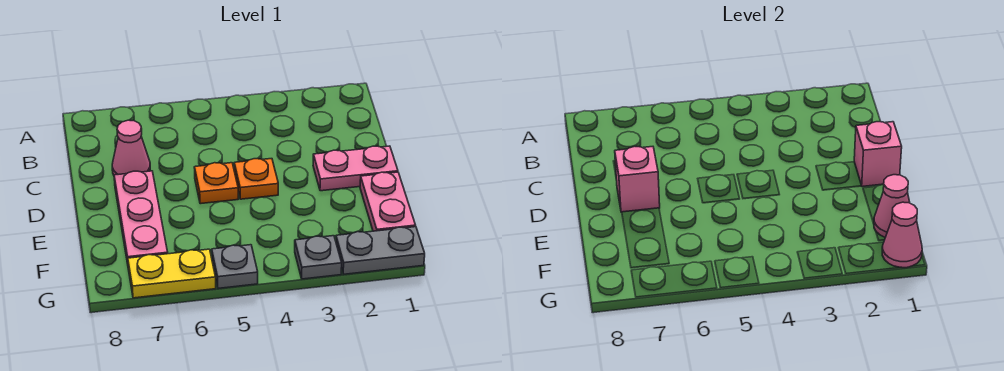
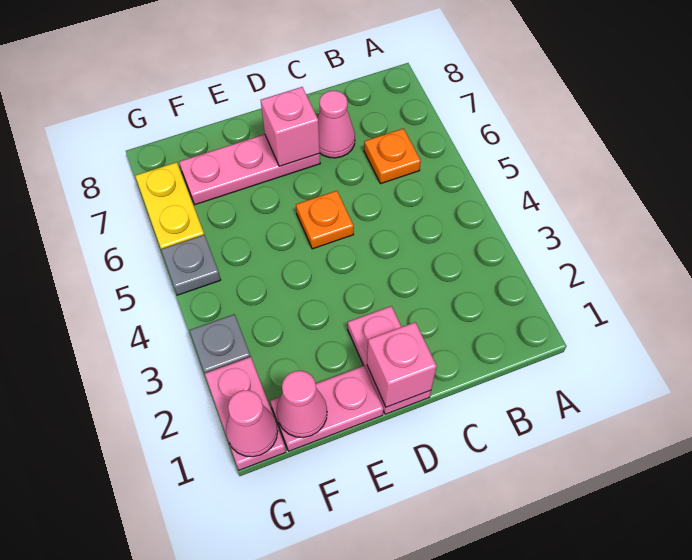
orange plate D4 level 1 -> orange plate B6 level 1
grey plate G1:G2 level 1 -> pink plate G1:G2 level 1

